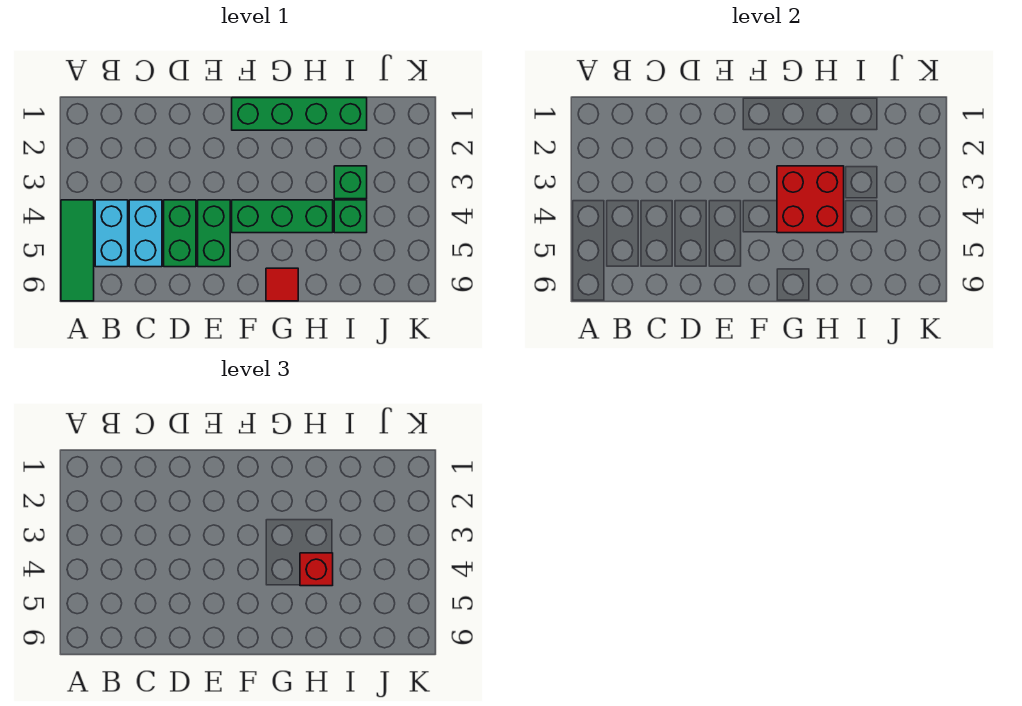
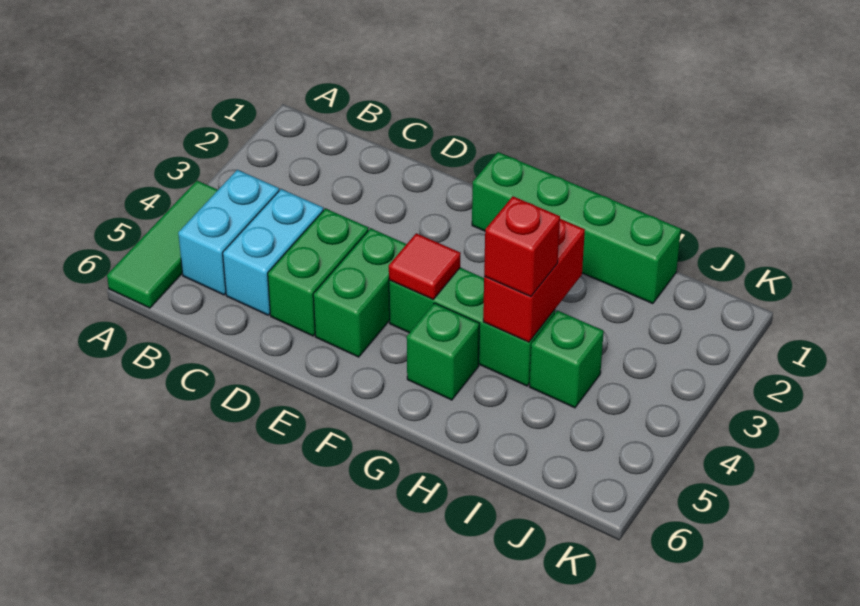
red brick G3:H4 level 2 -> red brick H3:H4 level 2
red tile G6 level 1 -> red tile F4 level 2
green brick I3 level 1 -> green brick G5 level 1

